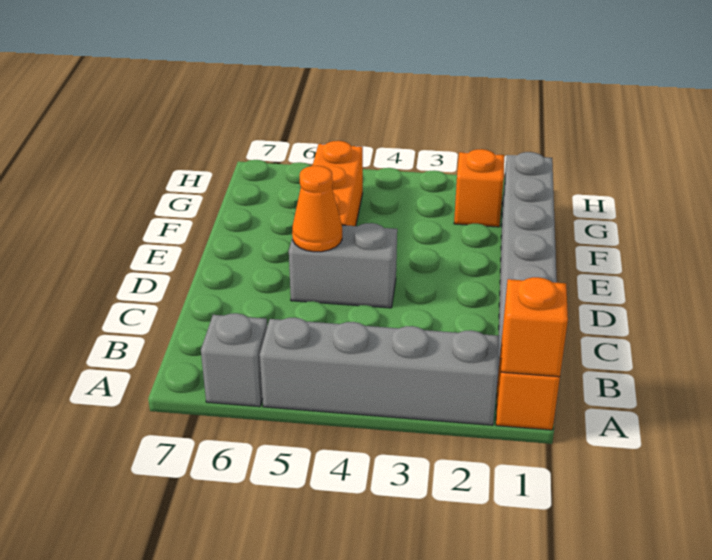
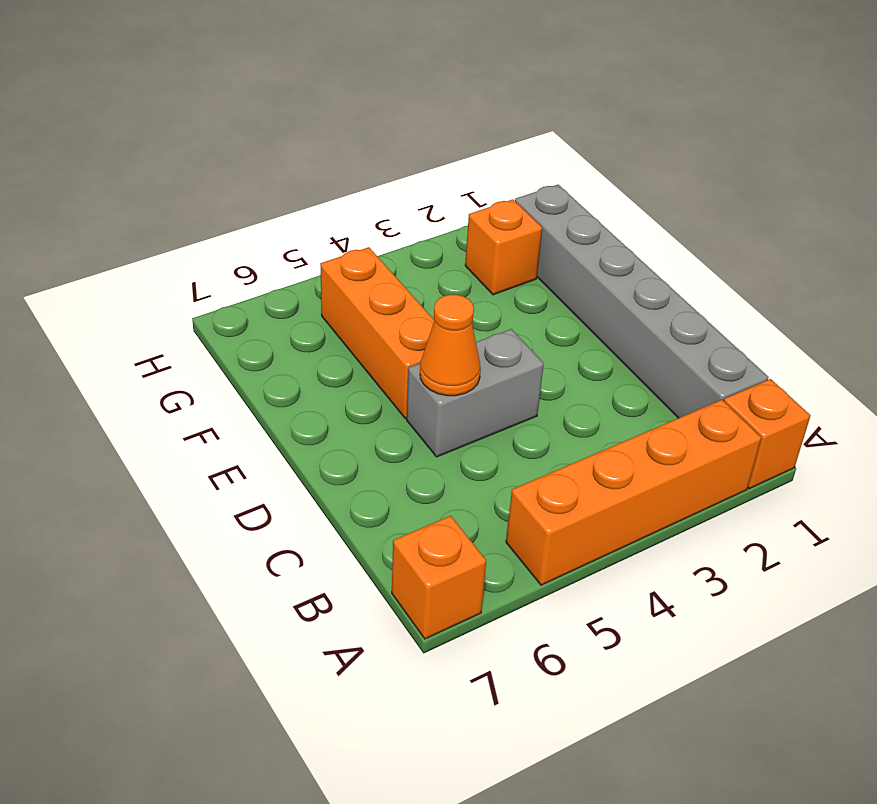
orange brick A1 level 2 -> orange brick A7 level 1
grey brick A2:A5 level 1 -> orange brick A2:A5 level 1
grey brick A6 level 1 -> none

